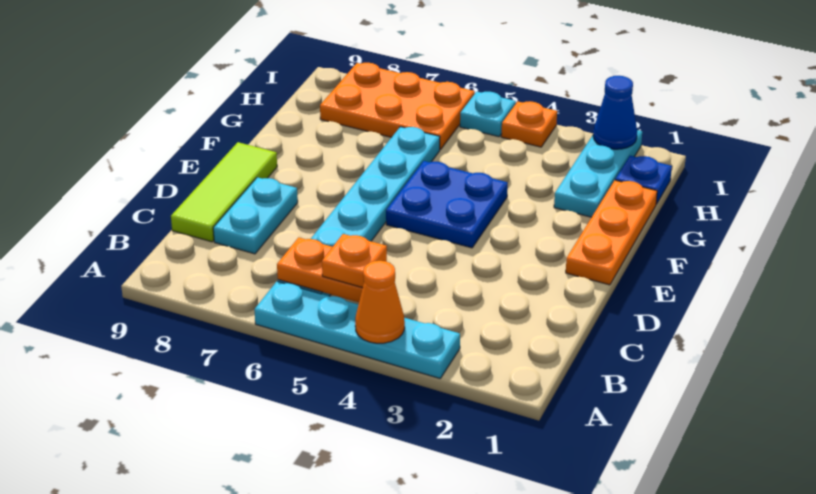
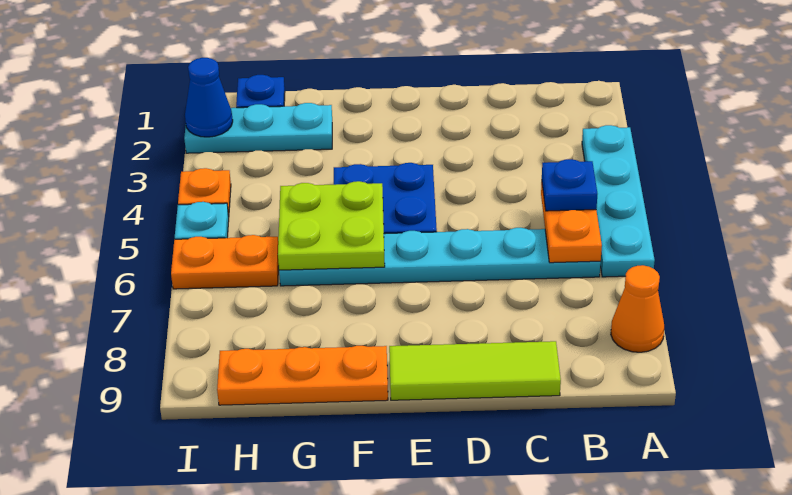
orange cone A4 level 2 -> orange cone A8 level 1
orange plate B5 level 3 -> blue plate B5 level 3
cyan plate C8:D8 level 1 -> none
orange plate E1:G1 level 1 -> orange plate F9:H9 level 1
none -> lime plate F5:G6 level 2
orange plate H6:I8 level 1 -> orange plate H6:I6 level 1

